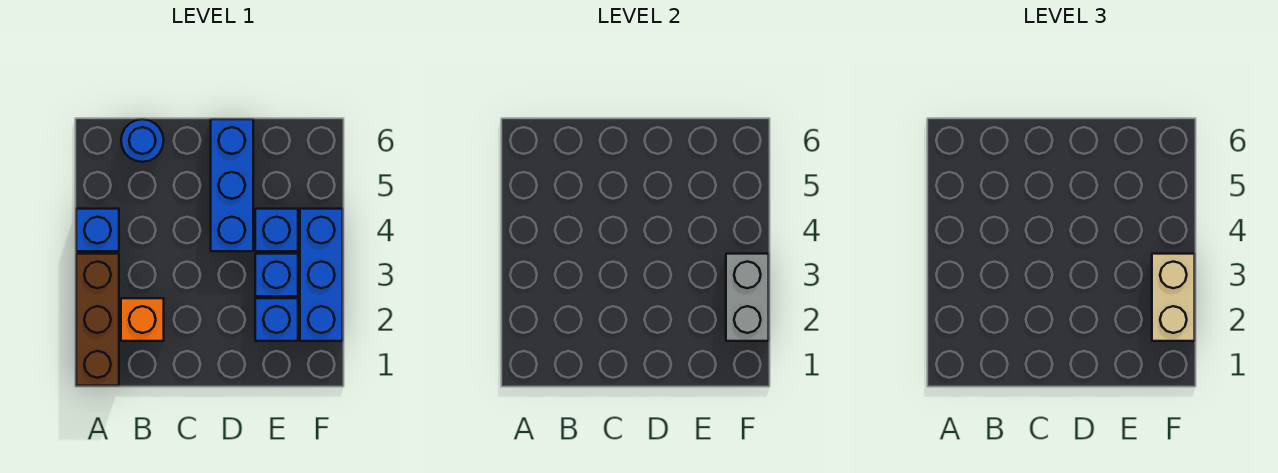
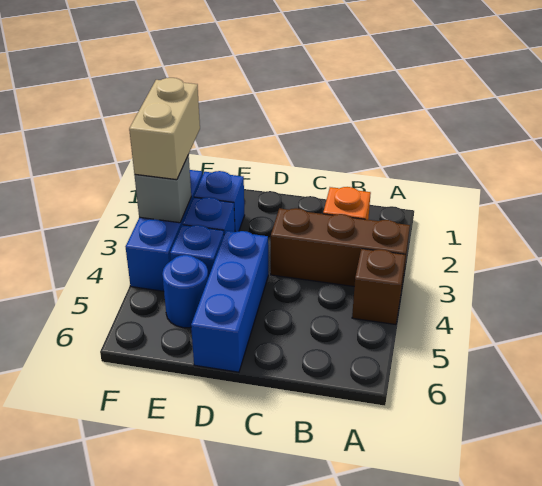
brown brick A1:A3 level 1 -> brown brick A3:C3 level 1
blue brick A4 level 1 -> brown brick A4 level 1
blue round brick B6 level 1 -> blue round brick E5 level 1
grey brick F2:F3 level 2 -> grey brick F3 level 2

